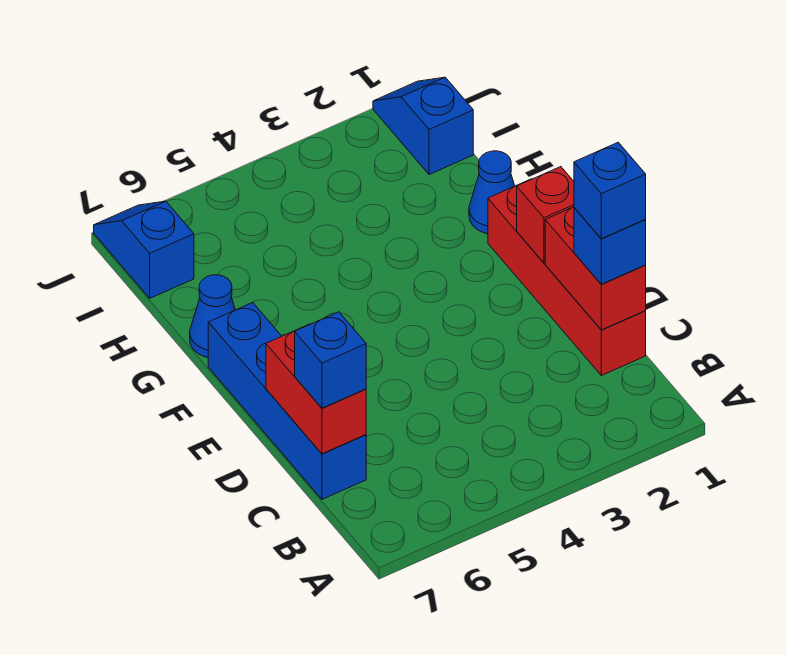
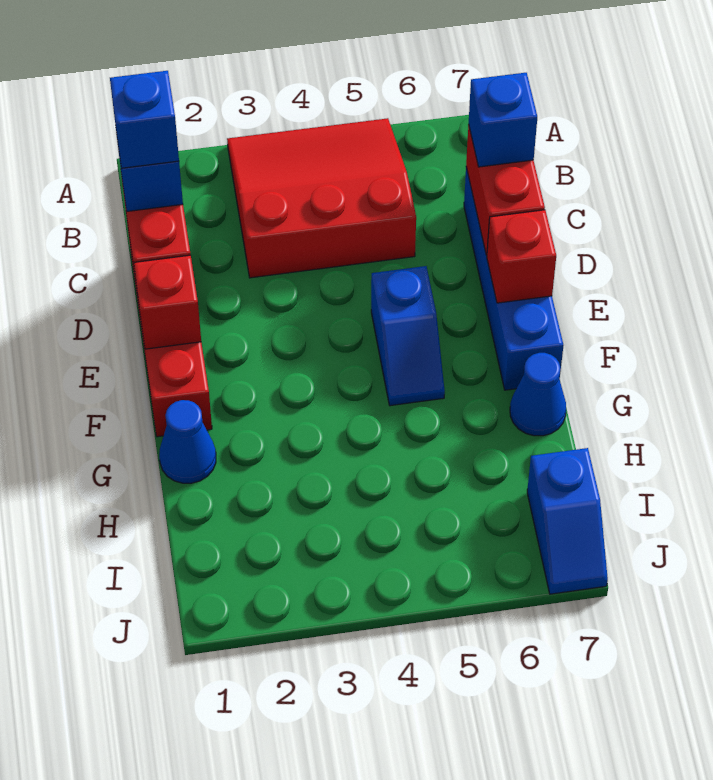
none -> red slope A3:C5 level 1 top C
none -> red brick E7 level 2
blue slope I1:J1 level 1 top I -> blue slope E5:F5 level 1 top E

